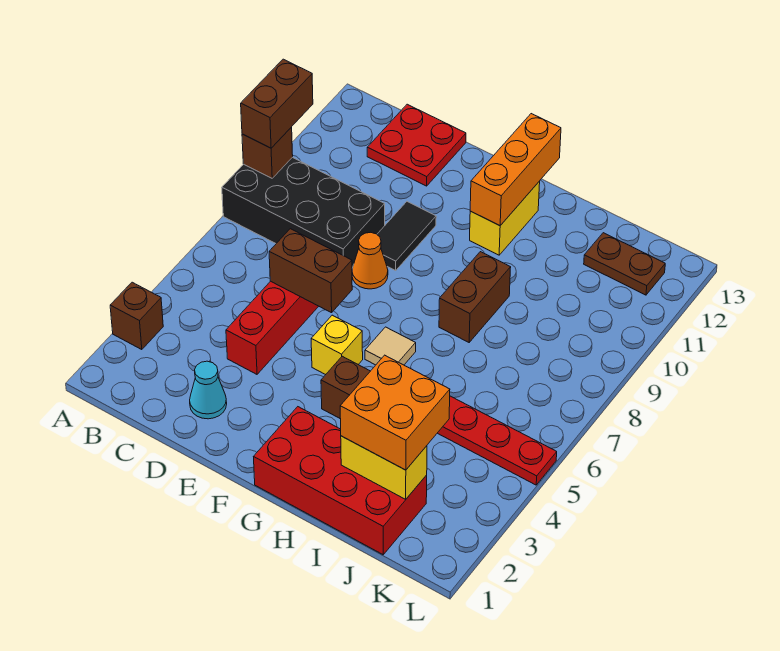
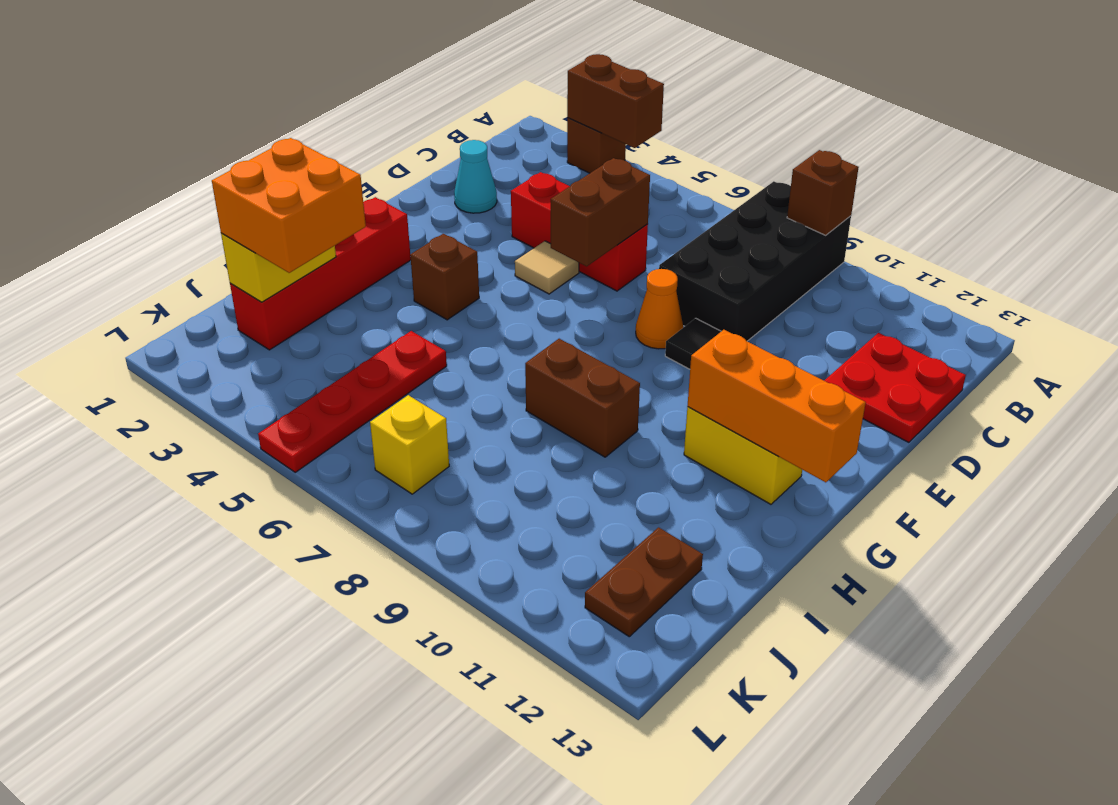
brown brick A9:A10 level 3 -> brown brick A3:A4 level 2
yellow brick F5 level 1 -> yellow brick K7 level 1
red brick G1:J2 level 1 -> red brick G2:J2 level 1
tan tile G6 level 1 -> tan tile E5 level 1

